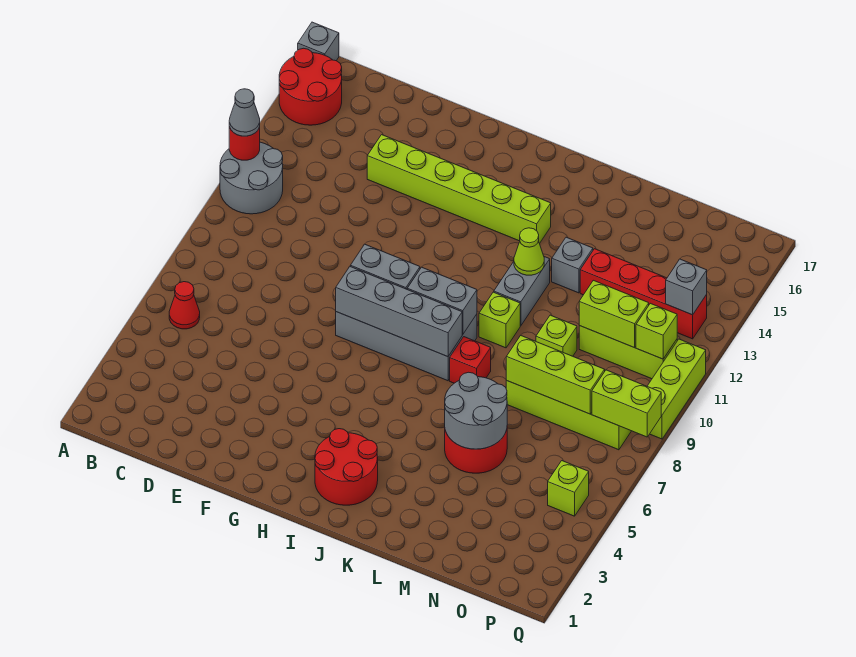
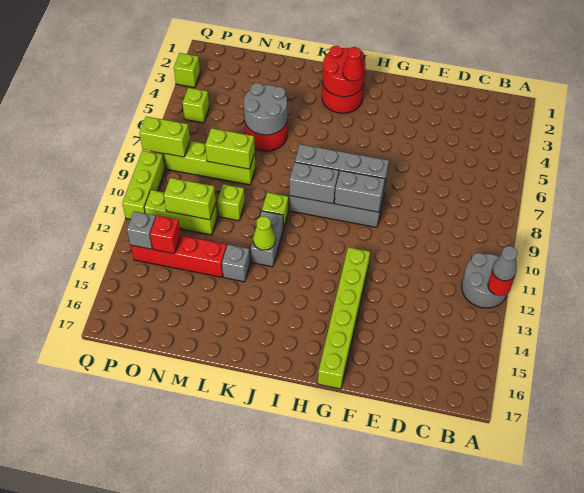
red round brick A15:B16 level 1 -> red round brick I2:J3 level 2
grey brick A17 level 1 -> none
red cone B6 level 1 -> red cone I3 level 3
lime brick E14:J14 level 1 -> lime brick G12:G17 level 1
red brick K8 level 1 -> red brick O13 level 2
lime brick M8:O8 level 2 -> lime brick M8:N8 level 2
lime brick P11 level 2 -> lime brick Q3 level 1

